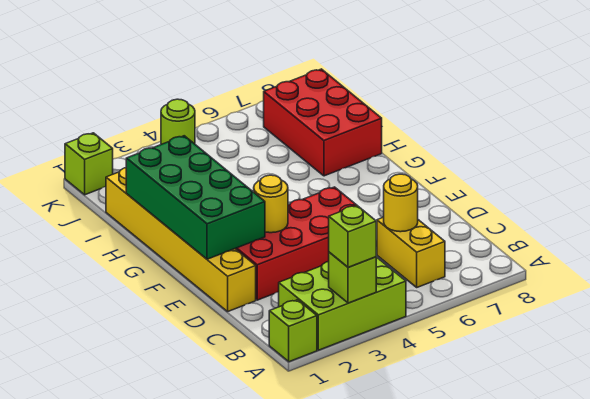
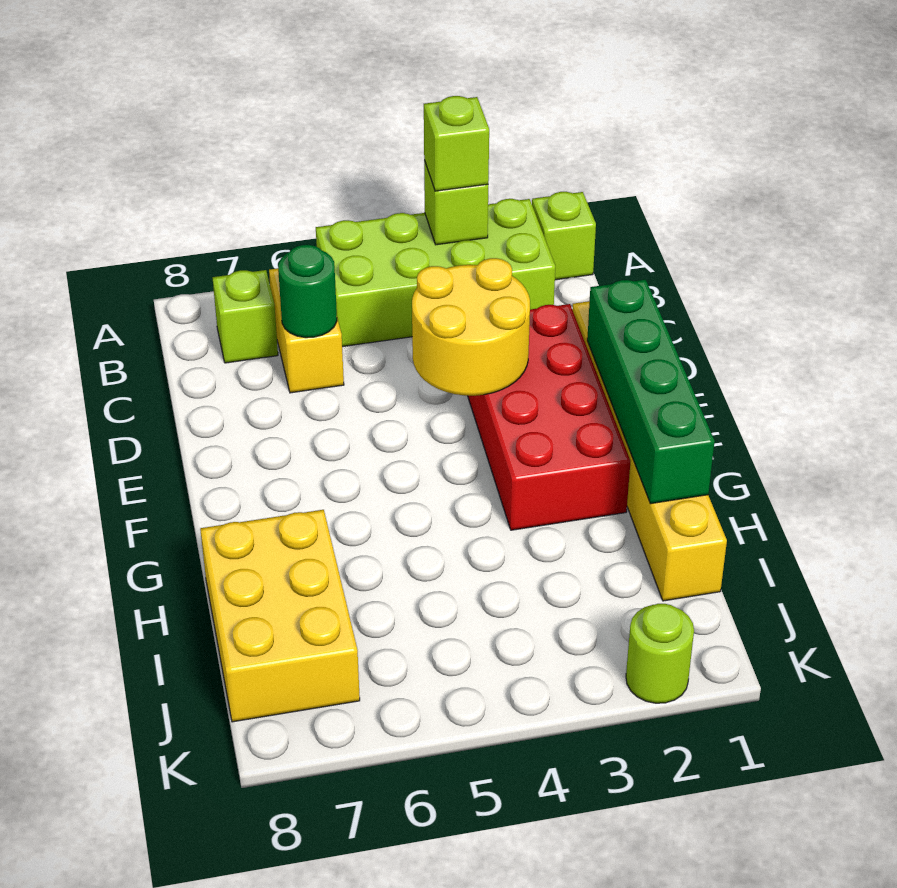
lime brick A2:B4 level 1 -> lime brick A2:B5 level 1
yellow round brick C6 level 2 -> green round brick C6 level 2
red brick D2:E5 level 1 -> red brick D2:G3 level 1
green brick E1:H2 level 2 -> green brick E1:H1 level 2
yellow round brick E3 level 2 -> yellow round brick D3:E4 level 2
red brick H7:J8 level 1 -> yellow brick H7:J8 level 1
lime brick K1 level 1 -> lime brick B7 level 1
lime round brick K4 level 1 -> lime round brick K2 level 1

